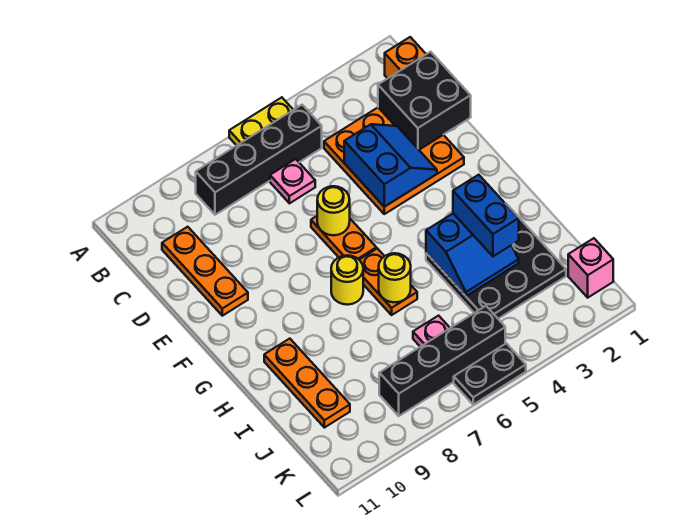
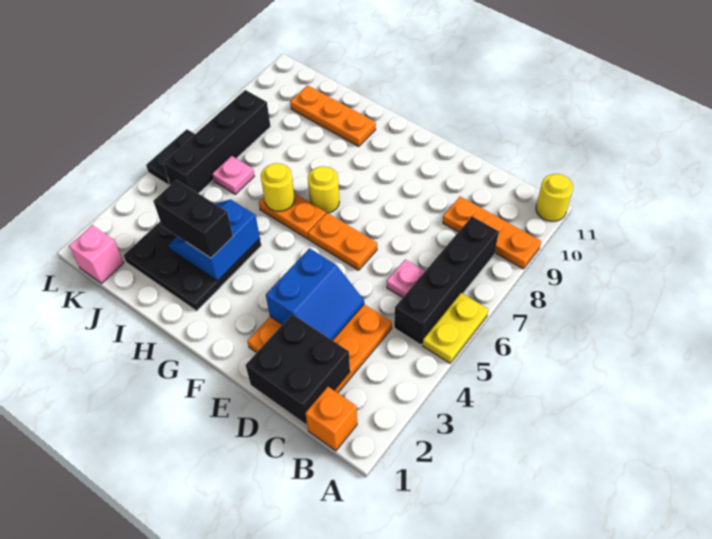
orange plate C10:E10 level 1 -> orange plate A9:C9 level 1
blue slope D3:E4 level 2 top 4 -> blue slope D3:E4 level 2 top E
yellow round brick E6 level 2 -> yellow round brick A11 level 1
blue brick H3:I3 level 3 -> black brick H3:I3 level 3

